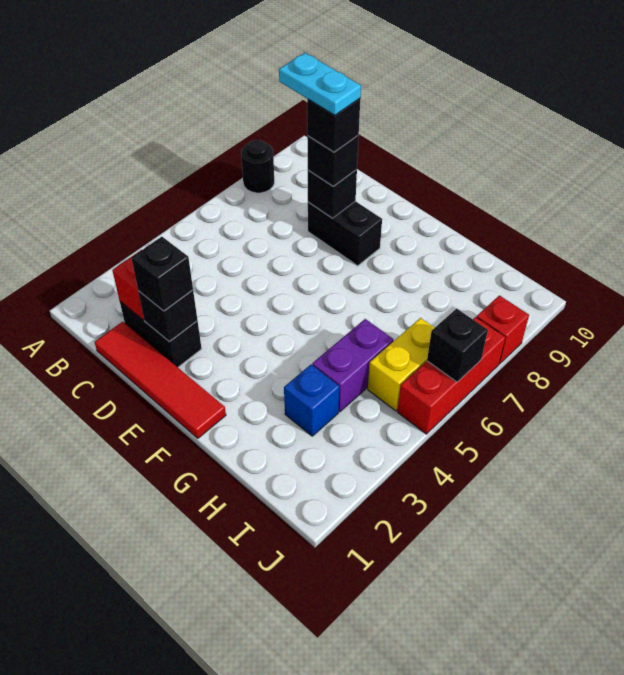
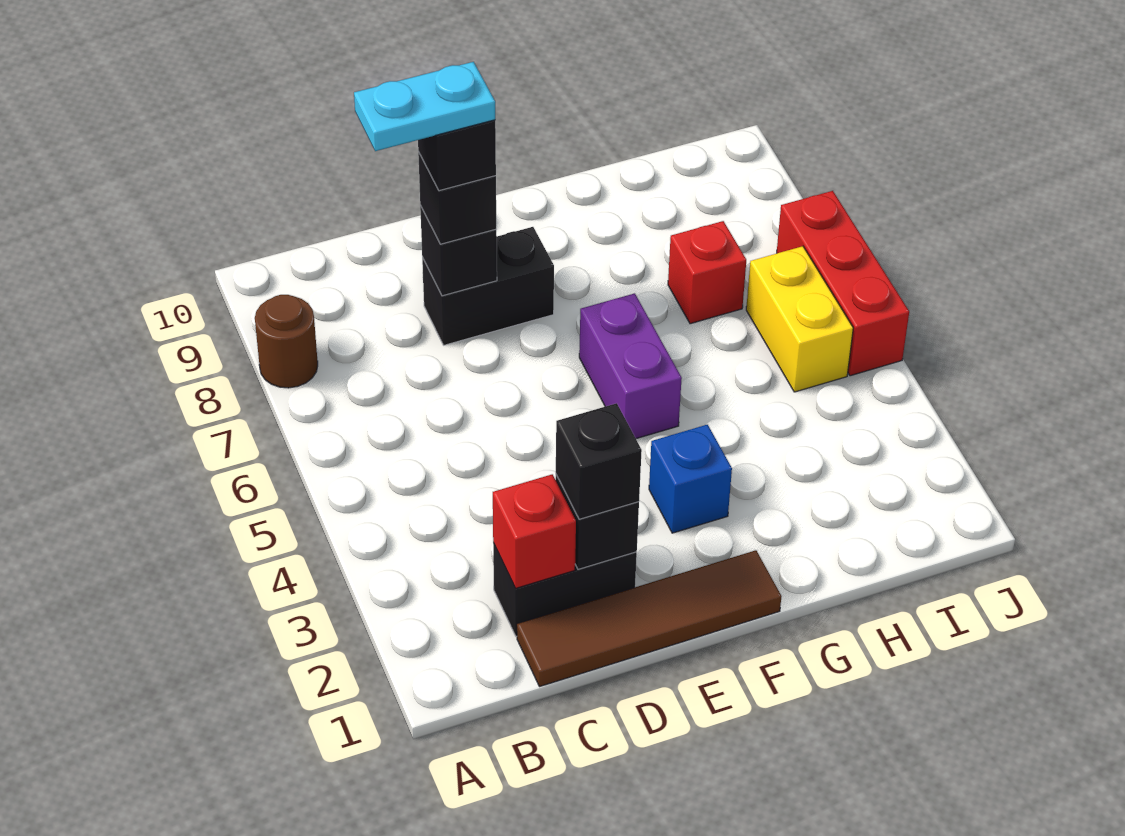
black round brick A8 level 1 -> brown round brick A8 level 1
red tile C1:F1 level 1 -> brown tile C1:F1 level 1
blue brick H3 level 1 -> blue brick F3 level 1
purple brick H4:H5 level 1 -> purple brick F5:F6 level 1
black brick J6 level 2 -> none
red brick J8 level 1 -> red brick H7 level 1

